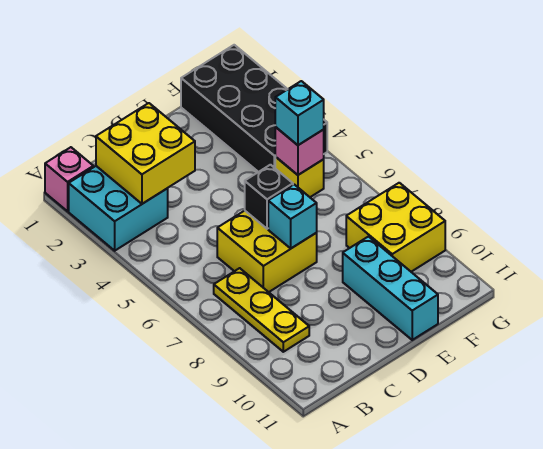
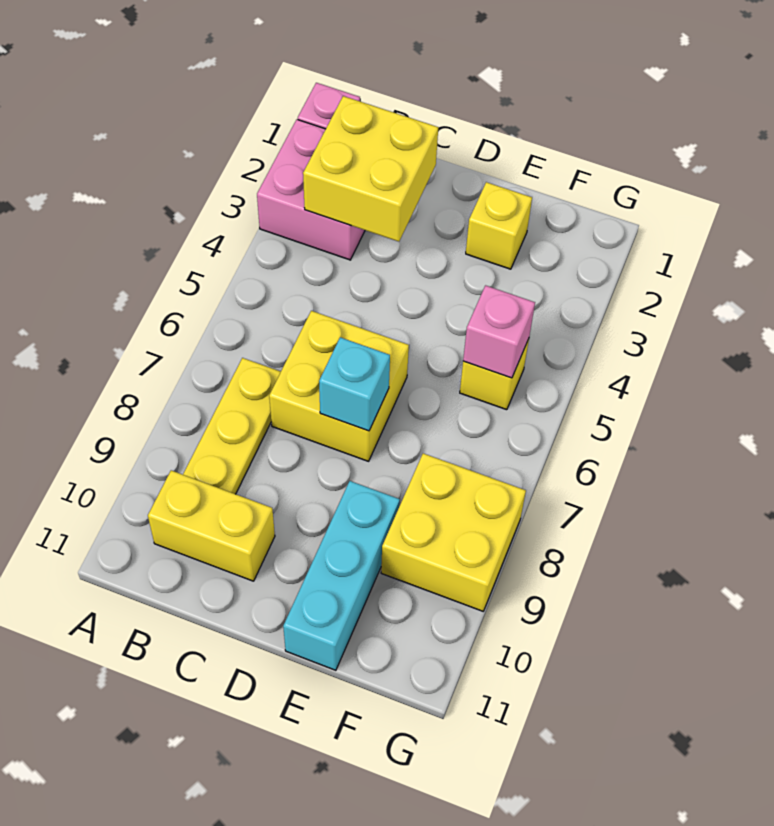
cyan brick A2:B3 level 1 -> pink brick A2:B3 level 1
none -> yellow brick B10:C10 level 1
black brick D6 level 2 -> none
none -> yellow brick E2 level 1
black brick F1:G4 level 1 -> none
cyan brick F5 level 3 -> none

